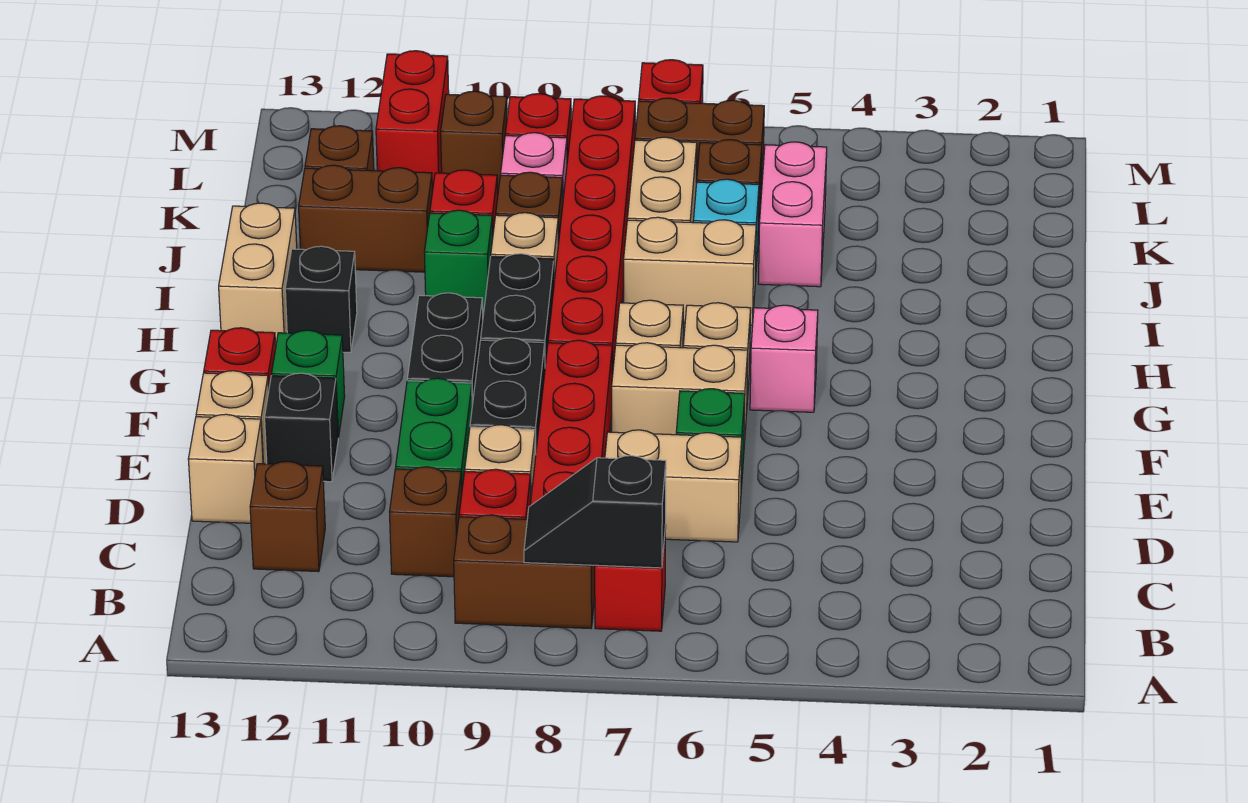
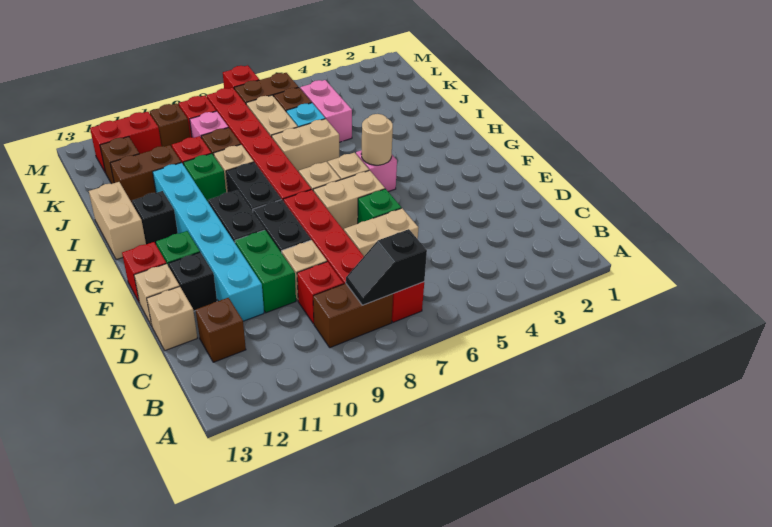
brown brick C10 level 1 -> none
none -> cyan brick D11:I11 level 1
none -> tan round brick G5 level 2
red brick L11:M11 level 1 -> red brick L11:L12 level 1

